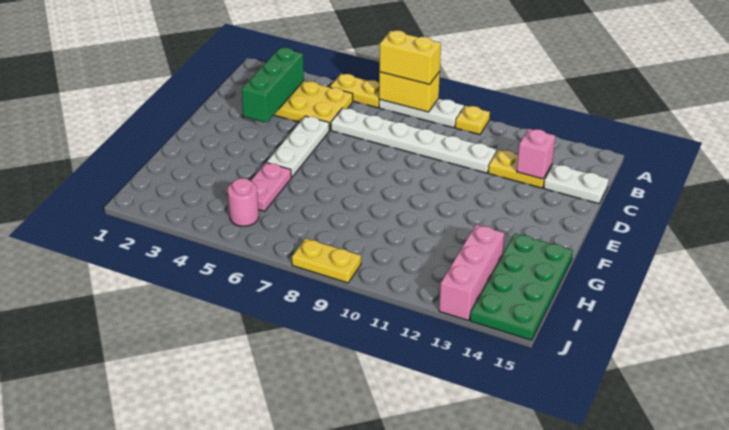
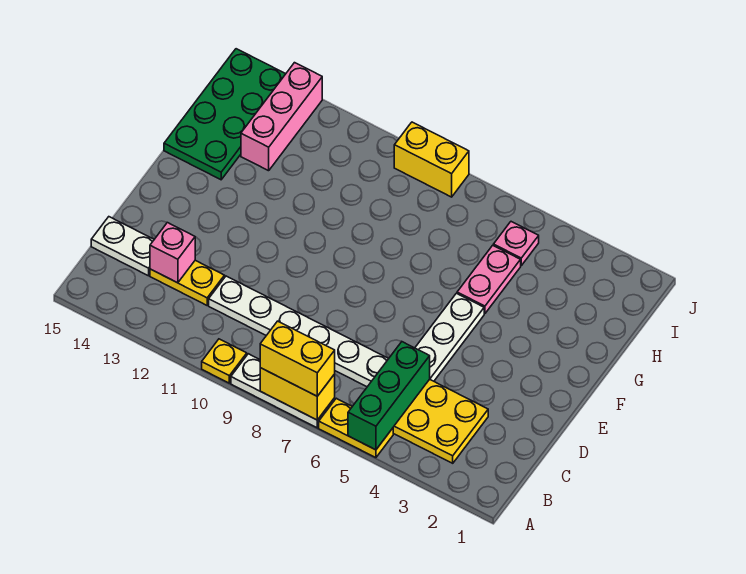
green brick B3:D3 level 2 -> green brick A5:C5 level 2
pink round brick I5 level 1 -> pink plate I5 level 1
yellow plate J8:J9 level 1 -> yellow brick J8:J9 level 1

